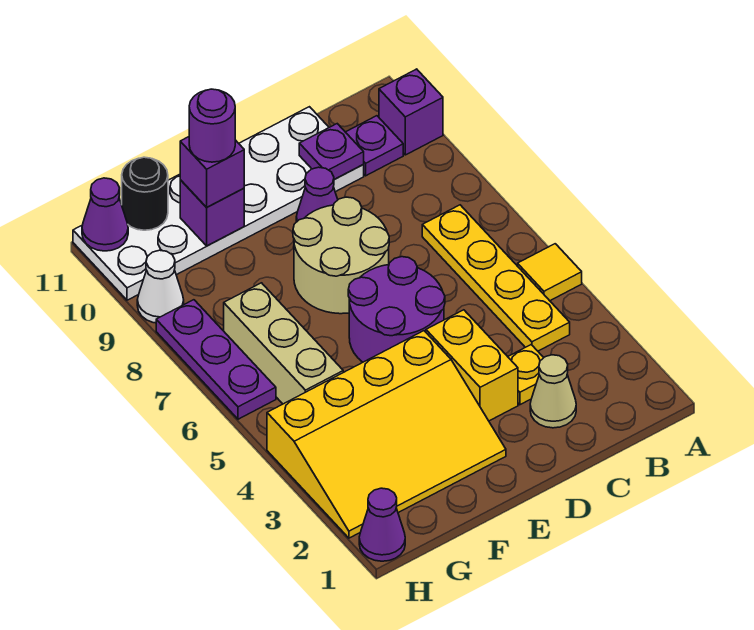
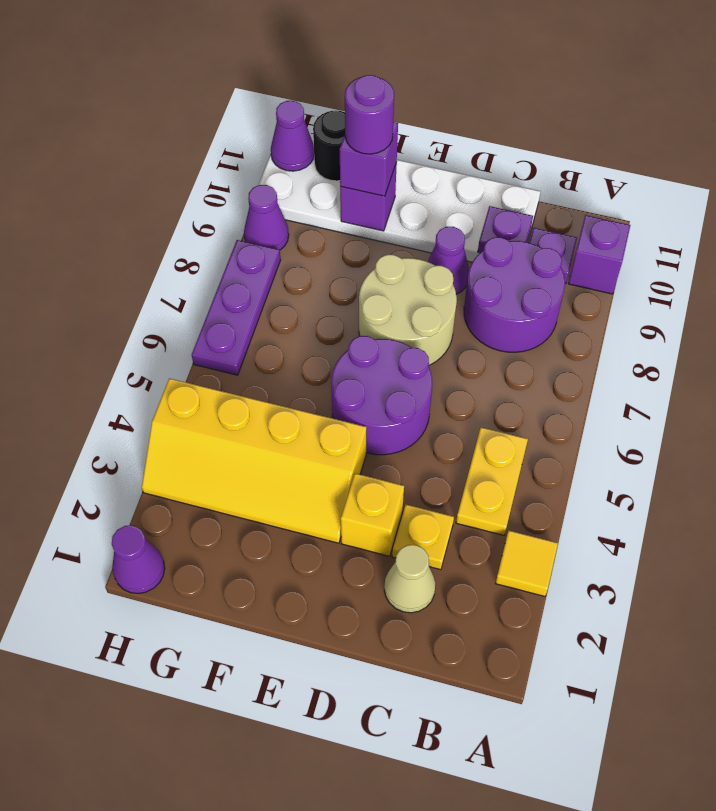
yellow tile A5 level 1 -> yellow tile A3 level 1
yellow plate B4:B7 level 1 -> yellow plate B4:B5 level 1
none -> purple round brick B8:C9 level 1
yellow brick D3:D4 level 1 -> yellow brick D3 level 1
yellow slope E2:H4 level 1 top 4 -> yellow slope E3:H4 level 1 top 4
tan brick G5:G7 level 1 -> none
white cone H9 level 1 -> purple cone H9 level 1

